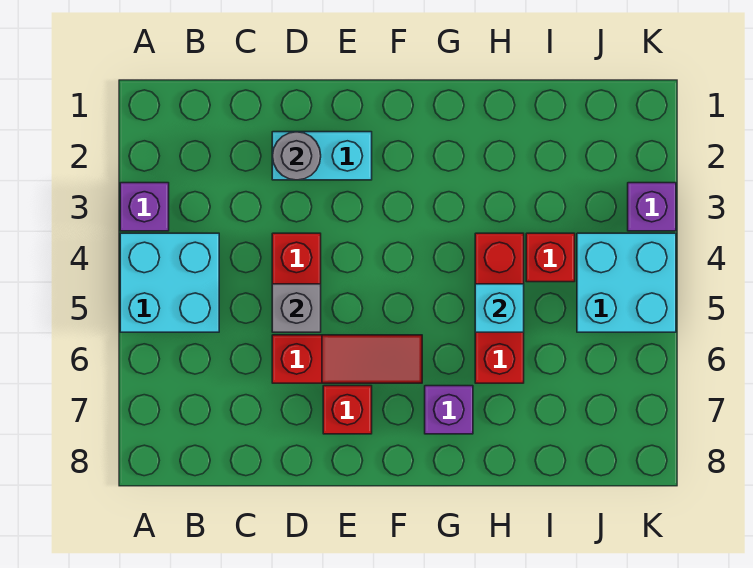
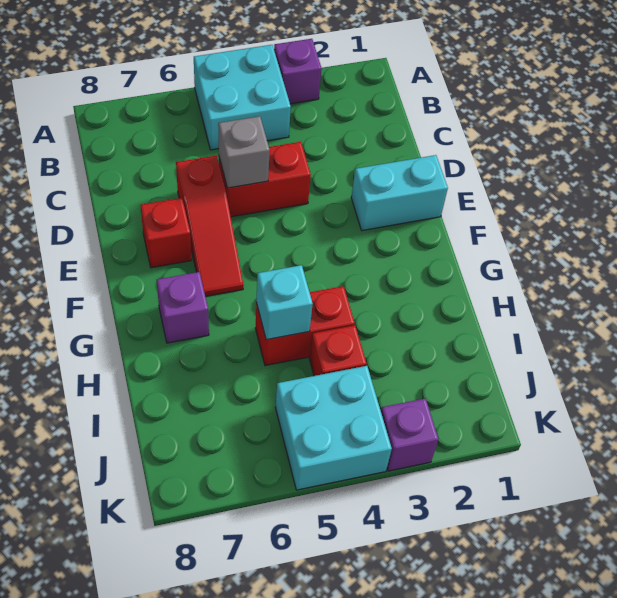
cyan brick D2:E2 level 1 -> cyan brick E1:E2 level 1
grey round brick D2 level 2 -> none
red brick H4:H6 level 1 -> red brick H4:H5 level 1

